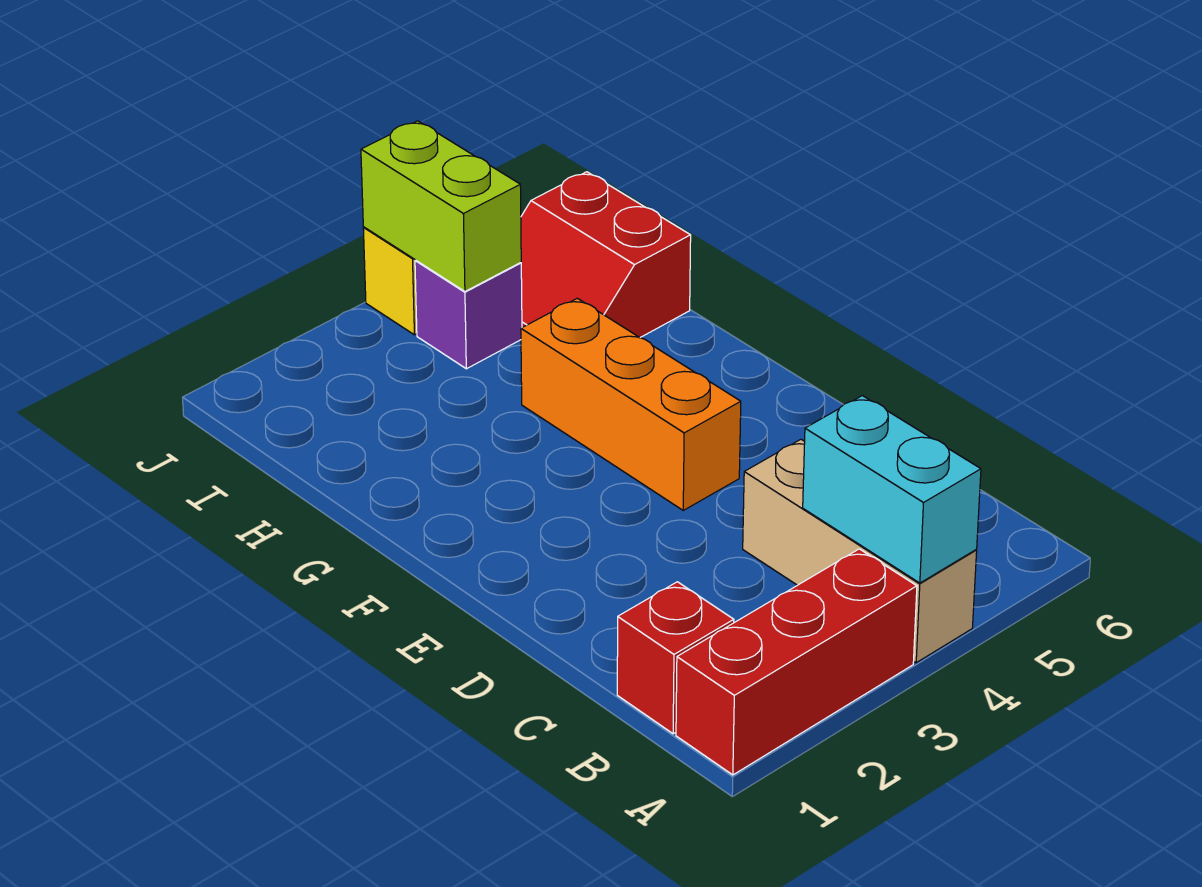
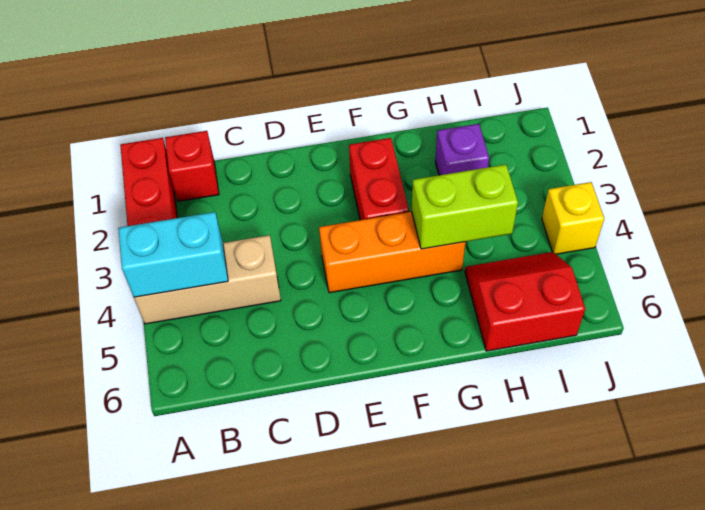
none -> red brick F2:F3 level 1
purple brick I4 level 1 -> purple brick H2 level 1
lime brick I4:J4 level 2 -> lime brick G4:H4 level 2

